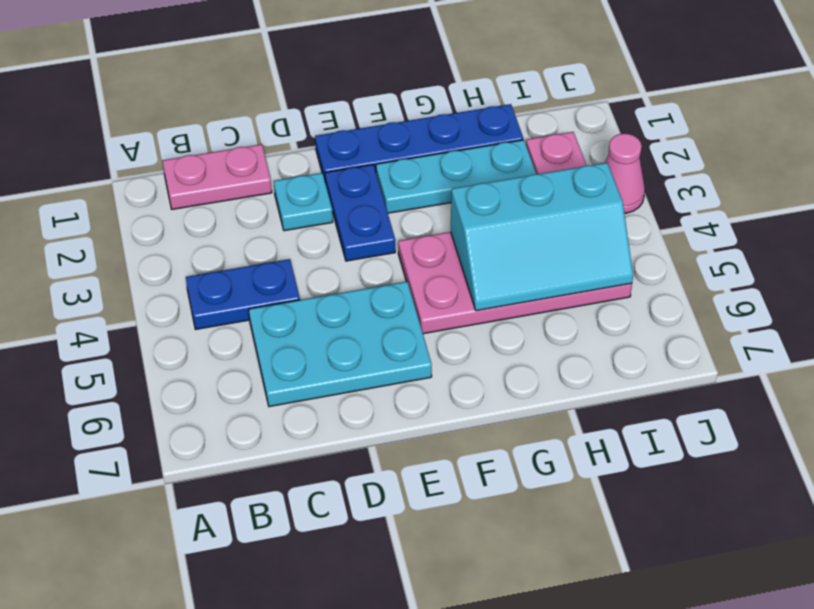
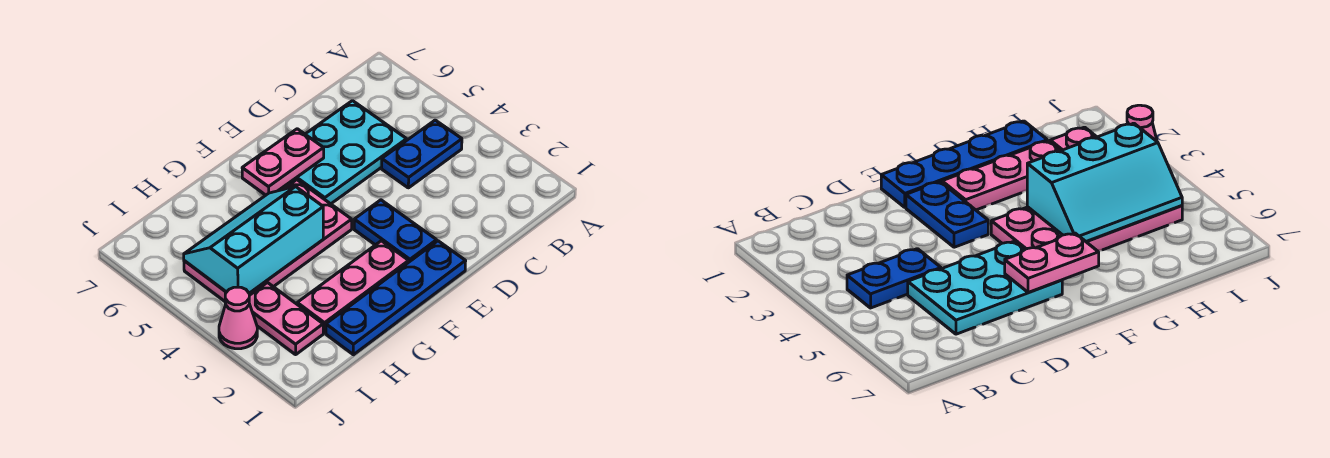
pink plate B1:C1 level 1 -> pink plate E6:F6 level 2
cyan plate D2 level 1 -> none
cyan plate F2:H2 level 1 -> pink plate F2:H2 level 1

